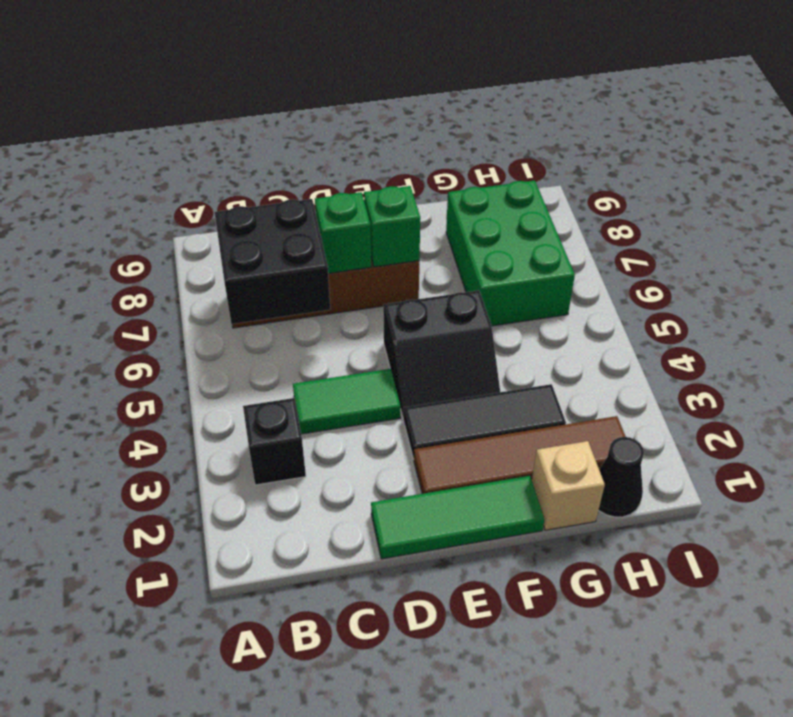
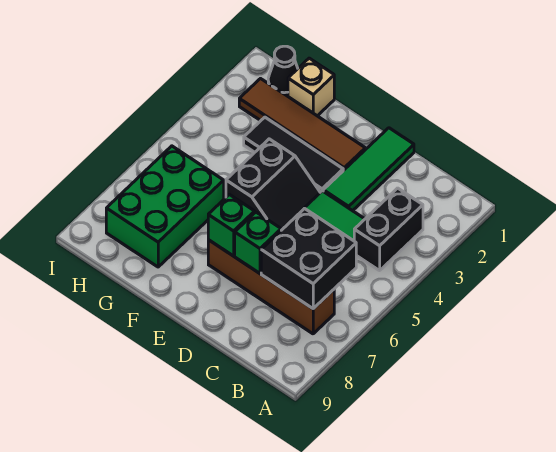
black brick B3 level 1 -> black brick B3:B4 level 1
green tile D1:F1 level 1 -> green tile D1:D3 level 1
black slope E4:F5 level 1 top 5 -> black slope E4:F5 level 1 top F

